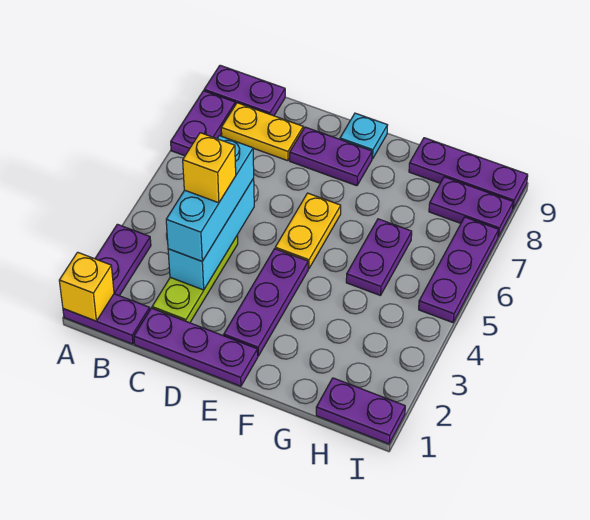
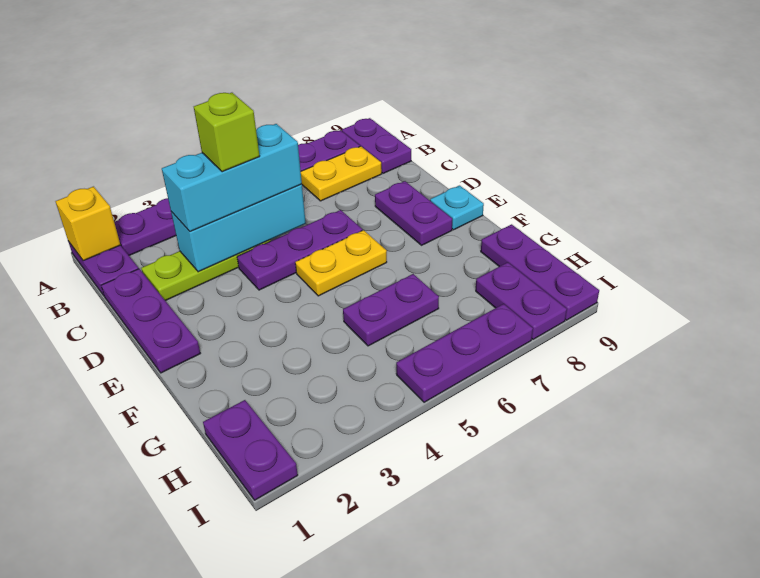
yellow plate B8:C8 level 1 -> yellow plate B7:B8 level 1
yellow brick C4 level 4 -> lime brick C4 level 4
purple plate E2:E4 level 1 -> purple plate D4:D6 level 1

